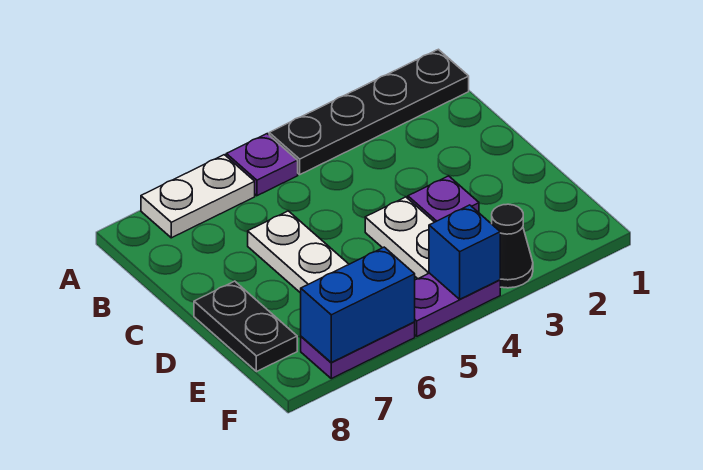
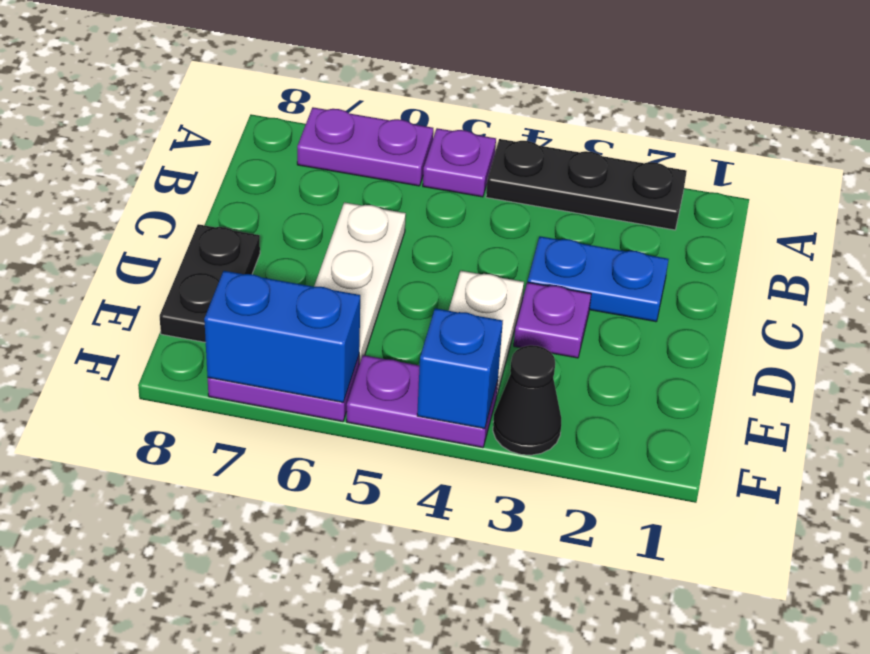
black plate A1:A4 level 1 -> black plate A2:A4 level 1
white plate A6:A7 level 1 -> purple plate A6:A7 level 1
none -> blue plate C2:C3 level 1

